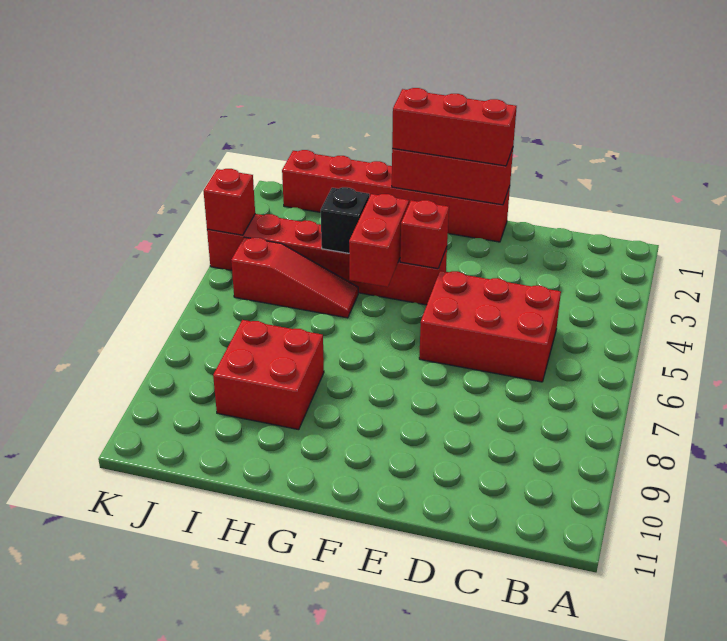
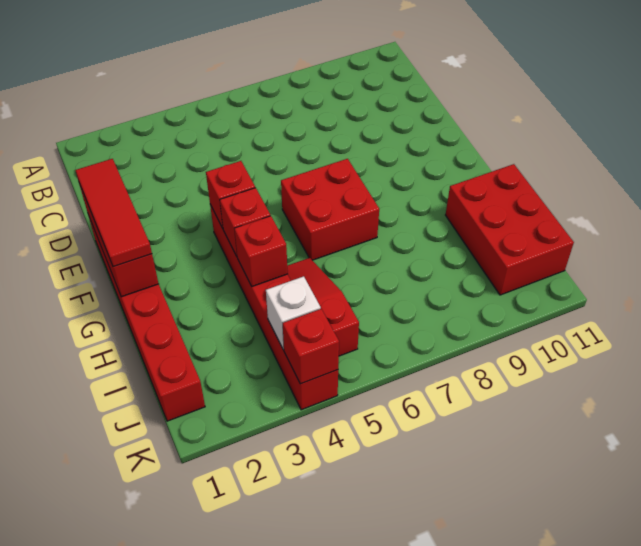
red brick C5:E6 level 1 -> red brick H10:J11 level 1
red brick E1:G1 level 3 -> red tile E1:G1 level 3
red brick G4:G5 level 2 -> red brick G4 level 2
black brick H4 level 2 -> red brick H4 level 2
red brick H8:I9 level 1 -> red brick F6:G7 level 1
none -> white brick J4 level 2

